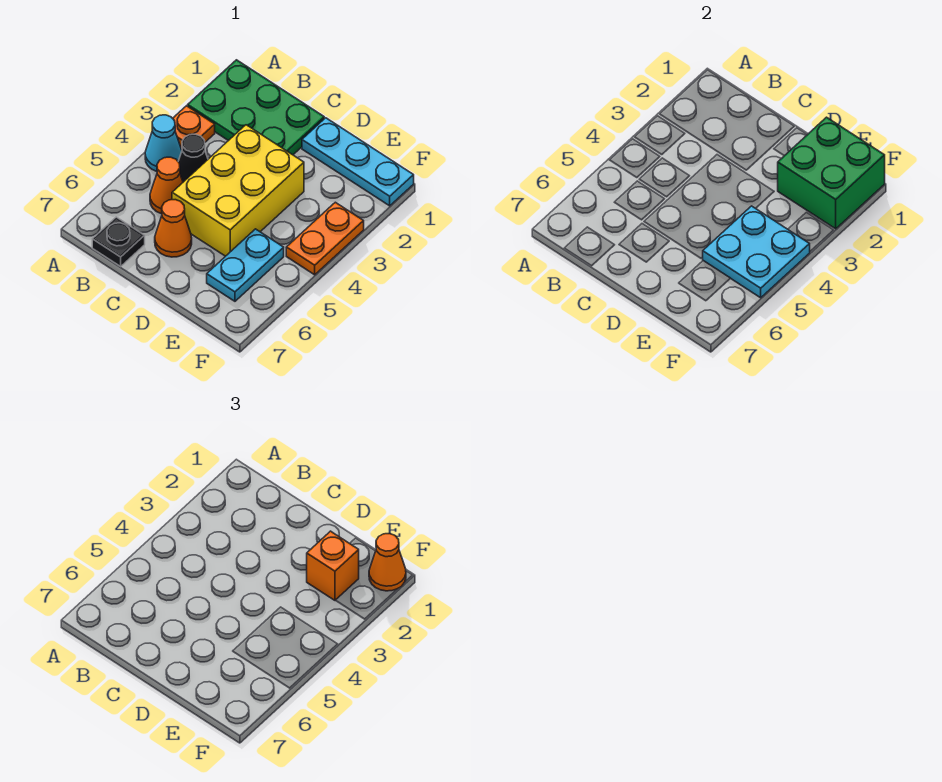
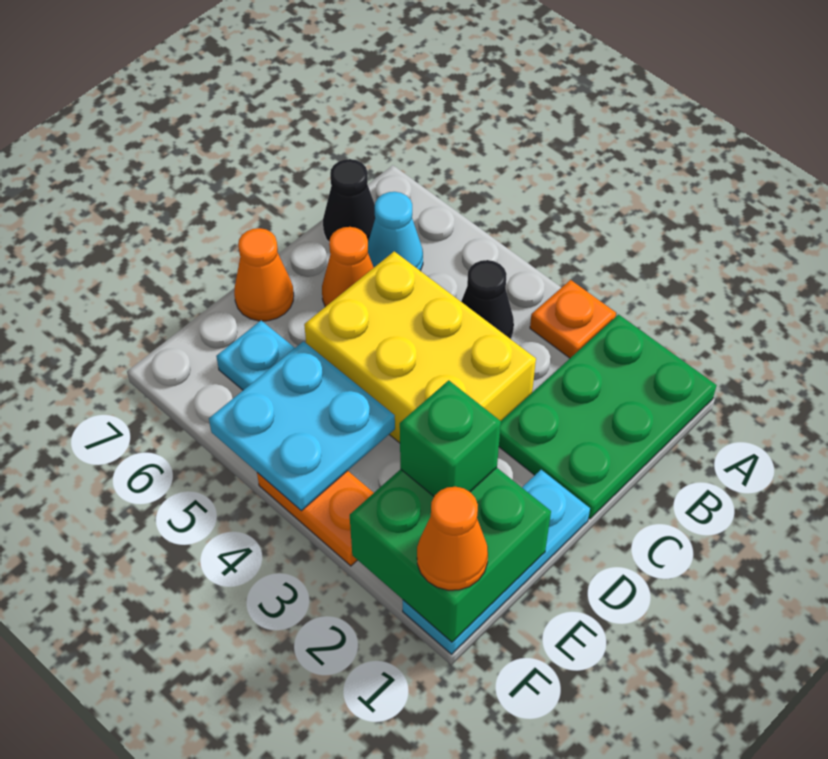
cyan cone A4 level 1 -> cyan cone B6 level 1
orange cone B5 level 1 -> orange cone D7 level 1
black plate B7 level 1 -> black cone B7 level 1
orange brick E2 level 3 -> green brick E2 level 3

